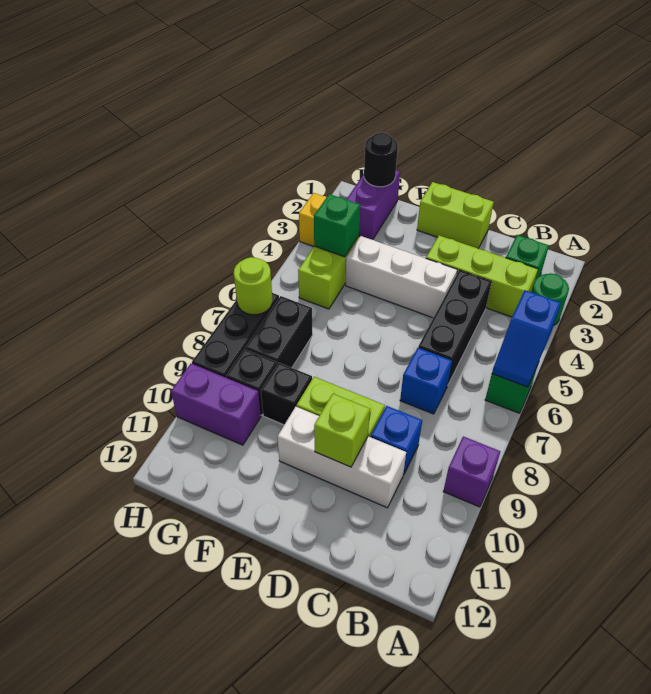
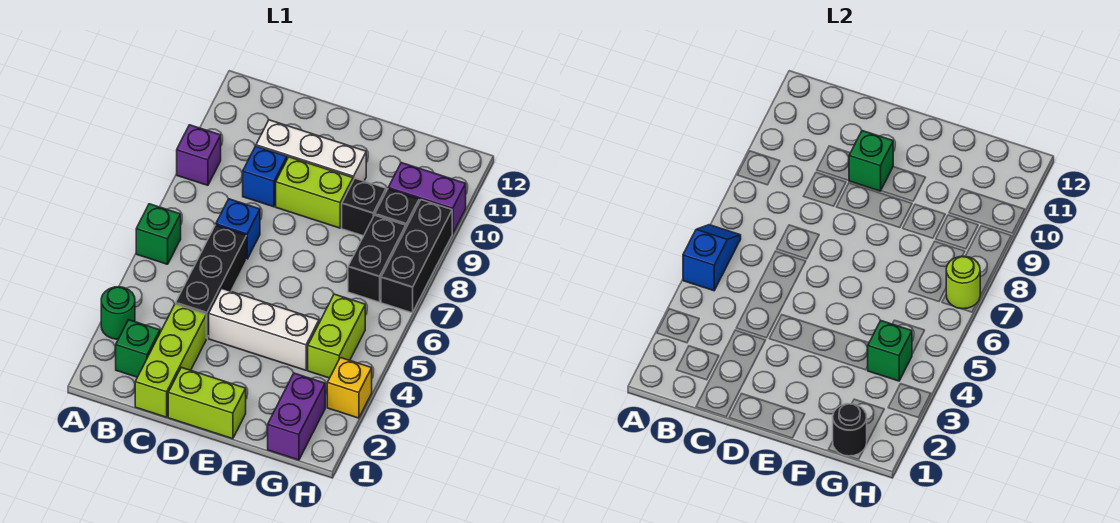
lime brick B3:D3 level 1 -> lime brick C1:C3 level 1
lime brick D10 level 2 -> green brick D10 level 2

